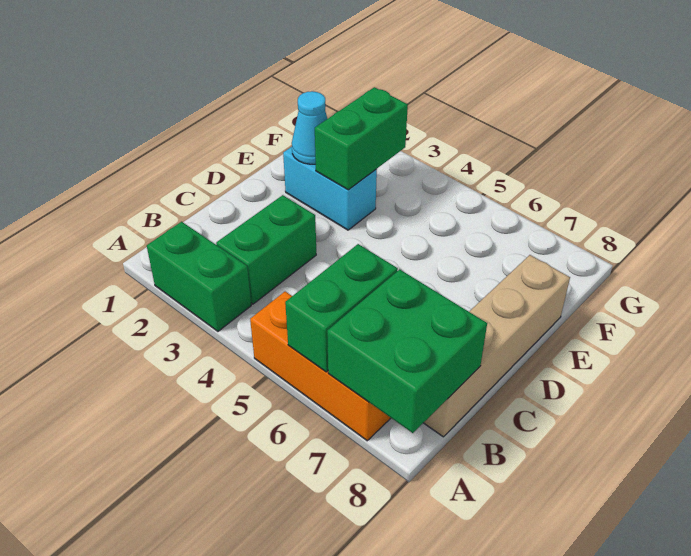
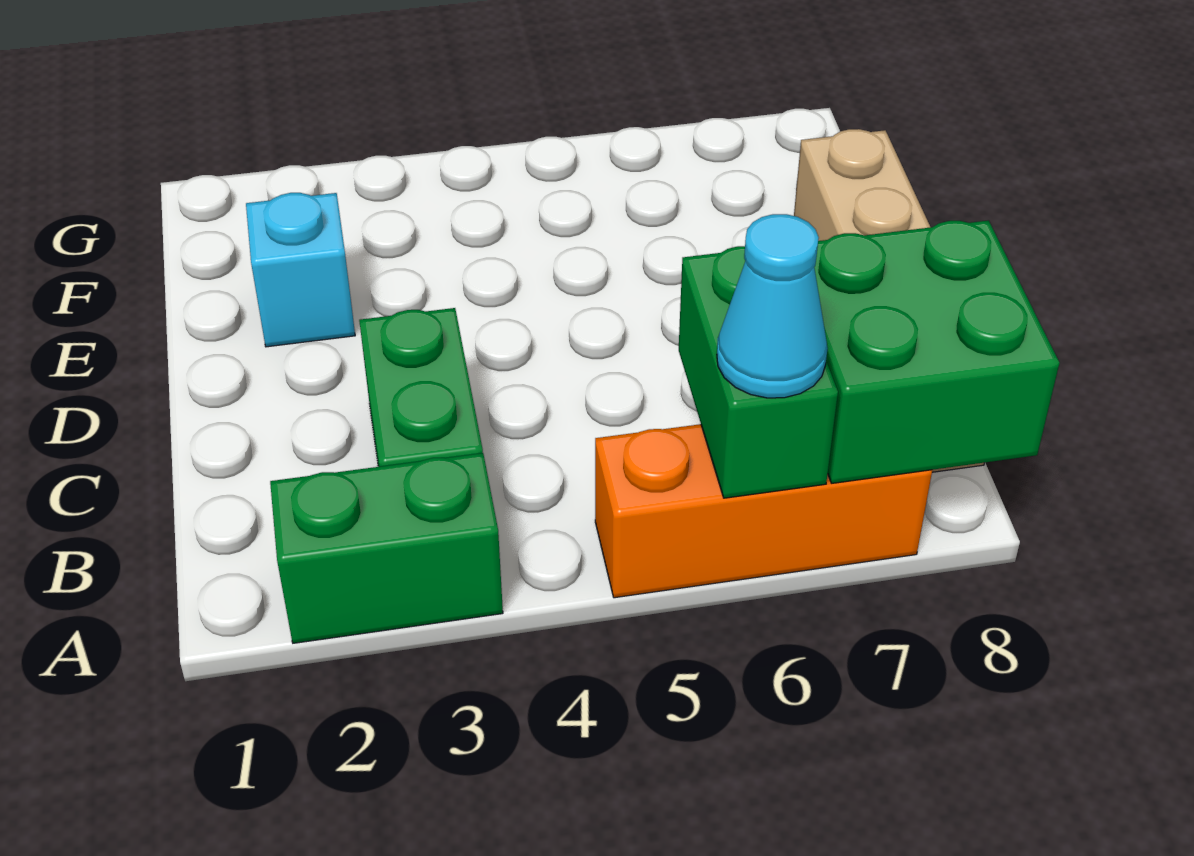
cyan brick E2:E3 level 1 -> cyan brick E2 level 1
cyan cone E2 level 2 -> cyan cone A6 level 3
green brick E3:F3 level 2 -> none

